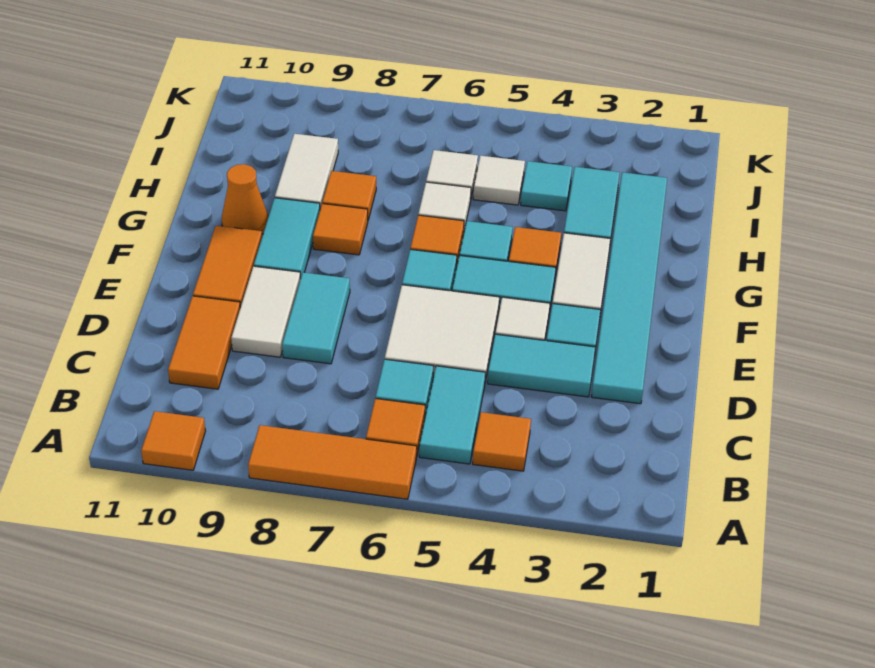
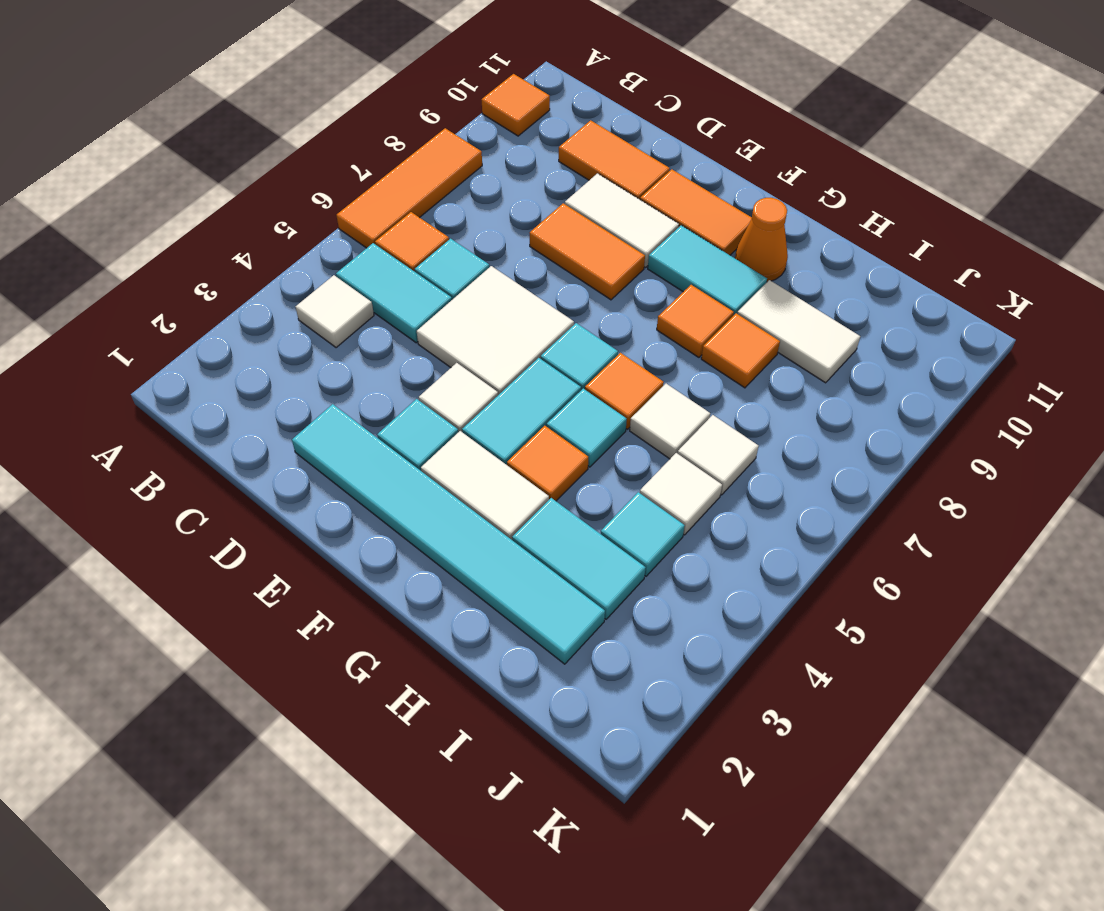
orange tile B4 level 1 -> white tile B4 level 1
cyan tile D3:D4 level 1 -> none
cyan tile D8:E8 level 1 -> orange tile D8:E8 level 1

